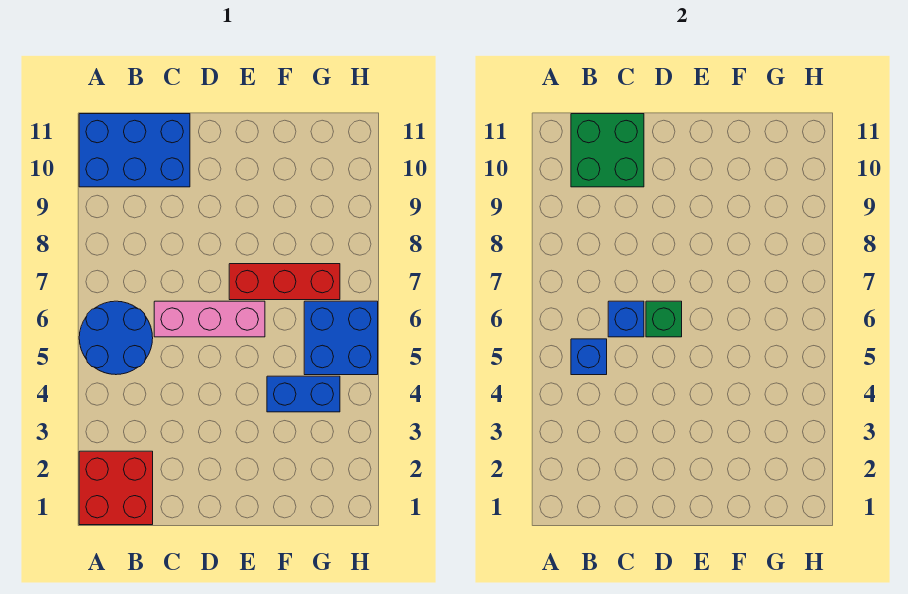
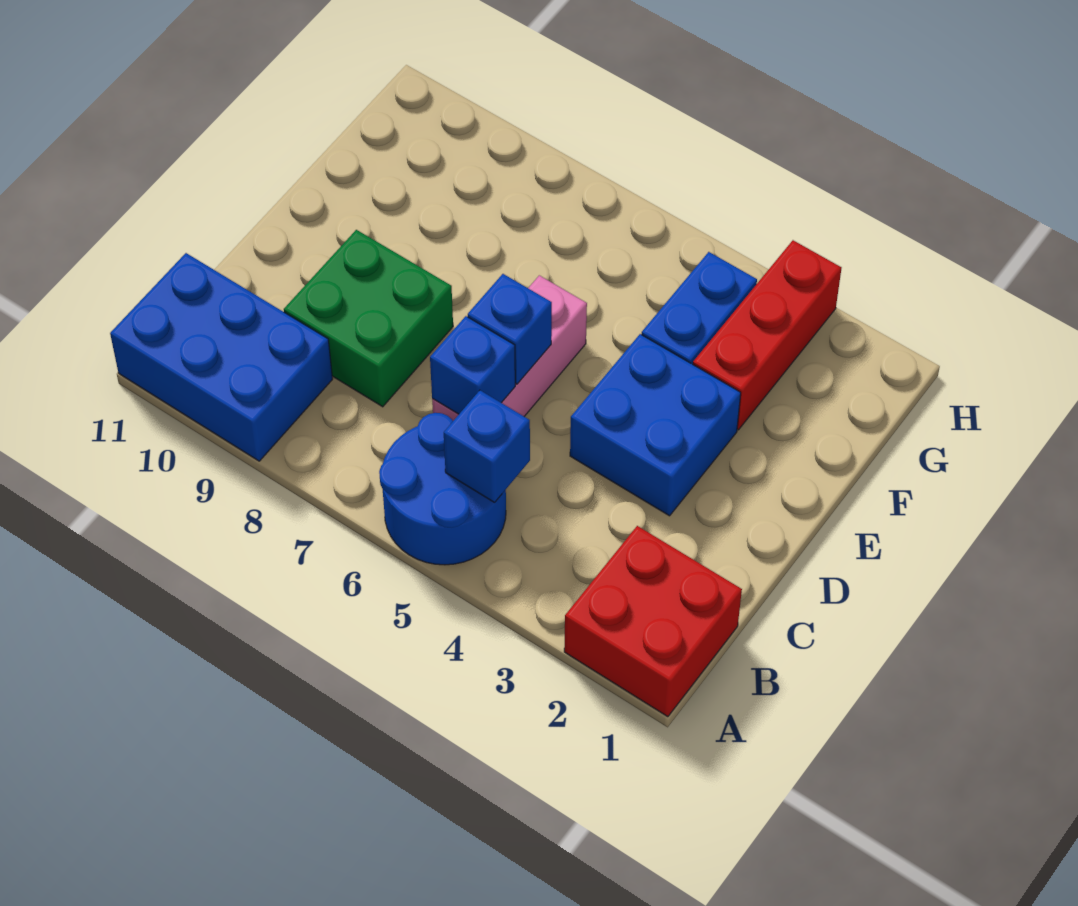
blue brick A10:C11 level 1 -> blue brick A9:B11 level 1
green brick B10:C11 level 2 -> green brick C8:D9 level 1
green brick D6 level 2 -> blue brick D6 level 2
red brick E7:G7 level 1 -> red brick F3:H3 level 1
blue brick G5:H6 level 1 -> blue brick D3:E4 level 1

